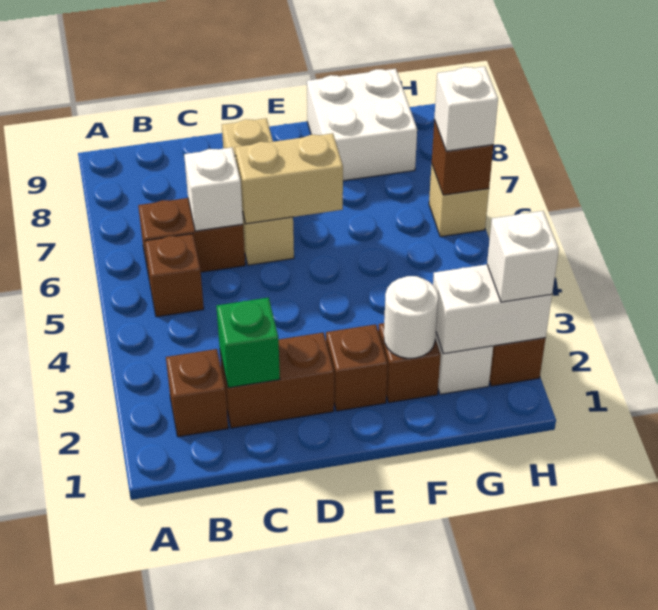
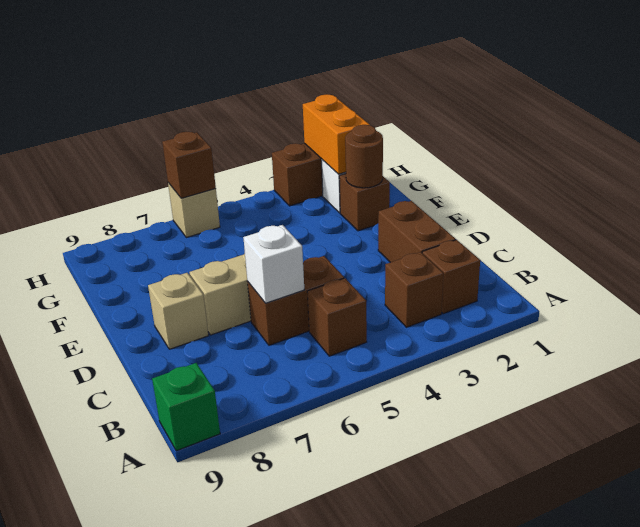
brown brick B6:C6 level 1 -> brown brick C5:C6 level 1
green brick C2 level 2 -> green brick A9 level 1
tan brick D6:E6 level 2 -> none
brown brick E2 level 1 -> brown brick B3 level 1
white round brick F2 level 2 -> brown round brick F2 level 2
white brick F8:G9 level 1 -> none
white brick G2:H2 level 2 -> orange brick G2:H2 level 2
white brick H2 level 3 -> none
white brick H6 level 3 -> none

